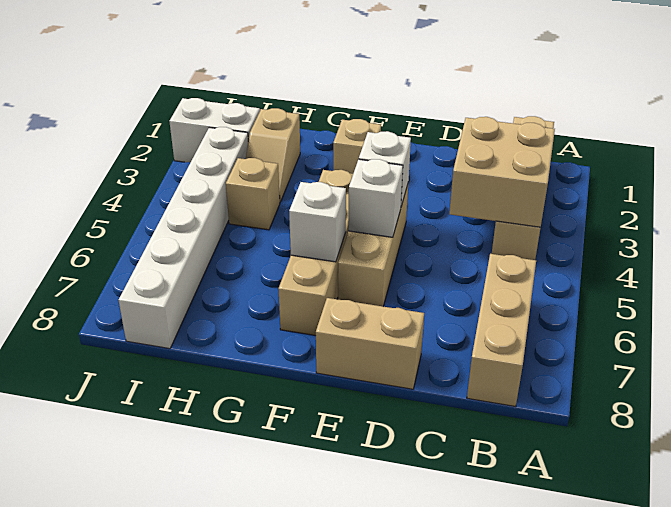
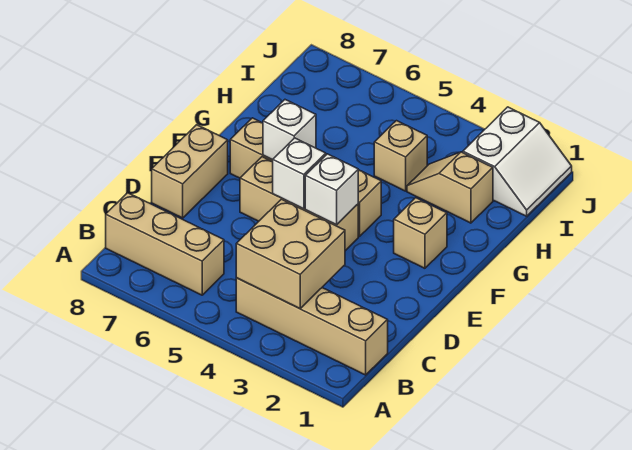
white brick I3:I8 level 1 -> none

